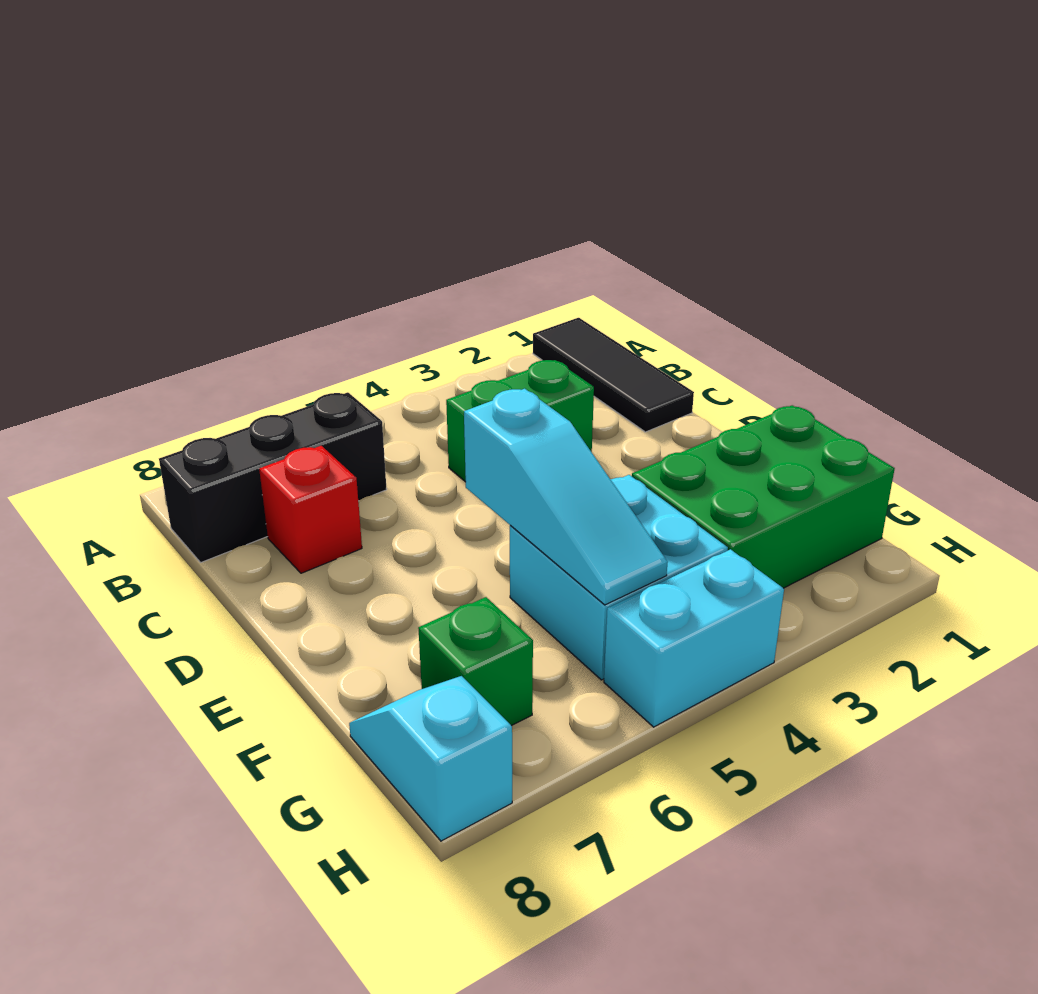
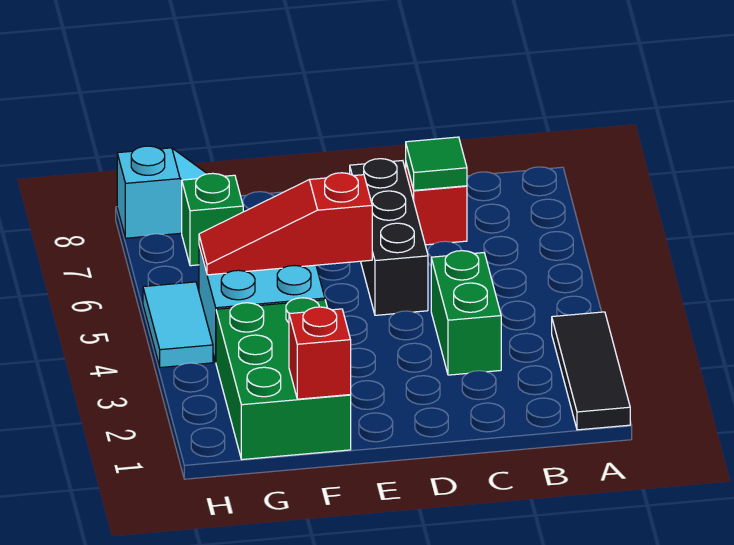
black tile A1:C1 level 1 -> black tile A1:A3 level 1
black brick B6:B8 level 1 -> black brick D5:D7 level 1
none -> green tile C7 level 2
cyan slope E5:G5 level 2 top E -> red slope E5:G5 level 2 top E
none -> red brick F1 level 2
cyan brick H4:H5 level 1 -> cyan tile H4:H5 level 1

